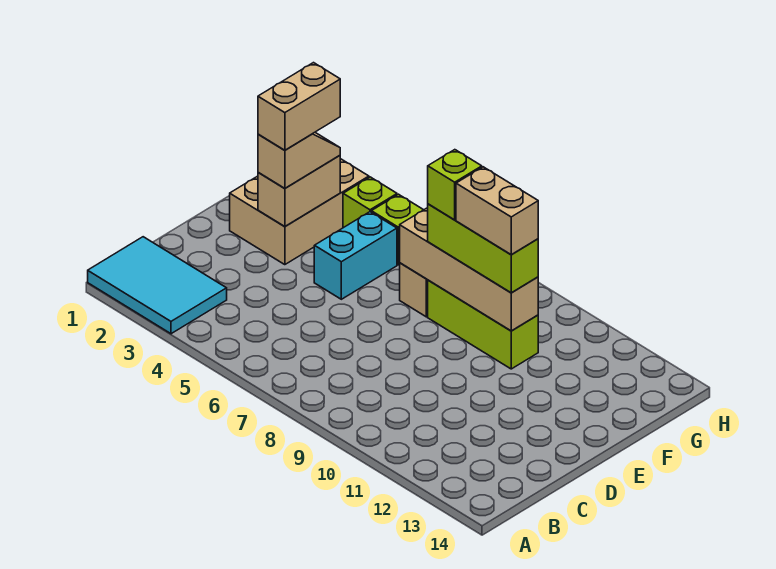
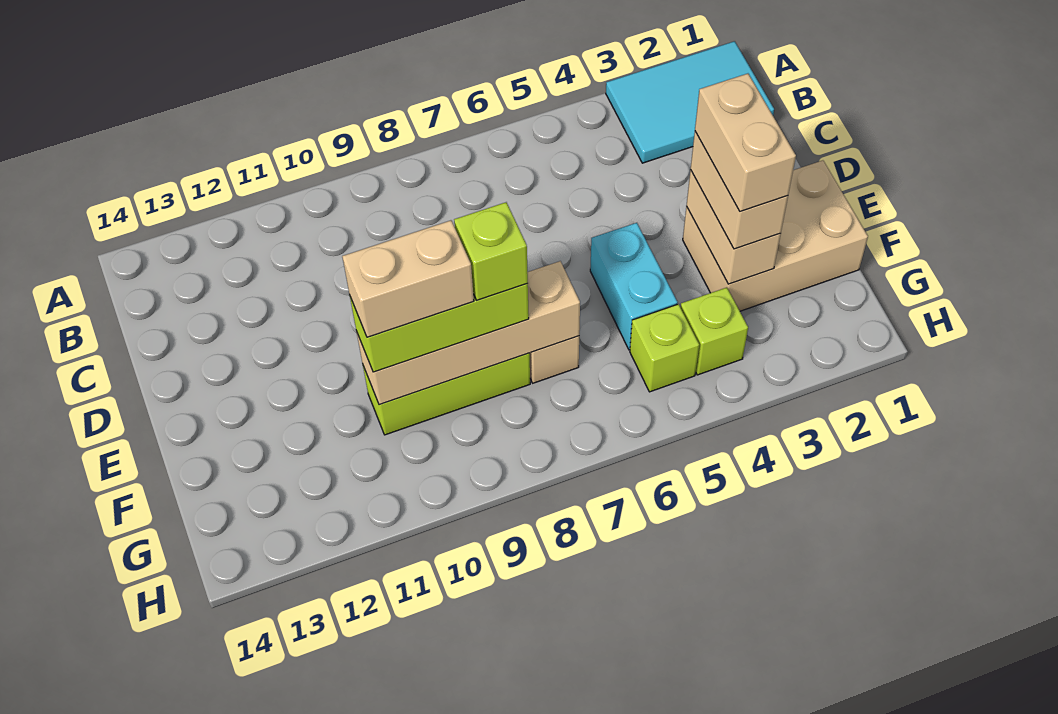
tan brick E2:G3 level 1 -> tan brick E1:F3 level 1
tan slope E3:F3 level 3 top E -> tan brick E3:F3 level 3

